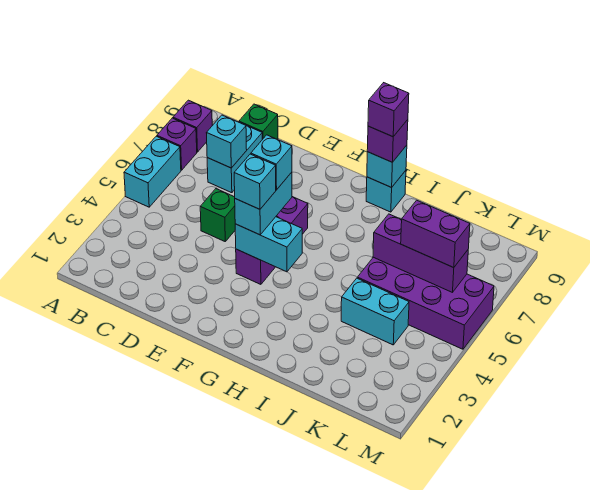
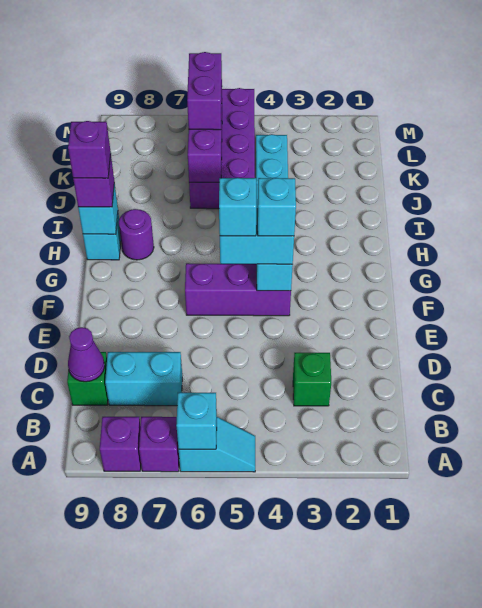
cyan brick A5:A6 level 1 -> cyan slope A5:A6 level 1 top 6
cyan brick C7 level 2 -> cyan brick A6 level 2
none -> purple cone C9 level 2
green brick D5 level 1 -> green brick C3 level 1
none -> purple round brick H8 level 1

